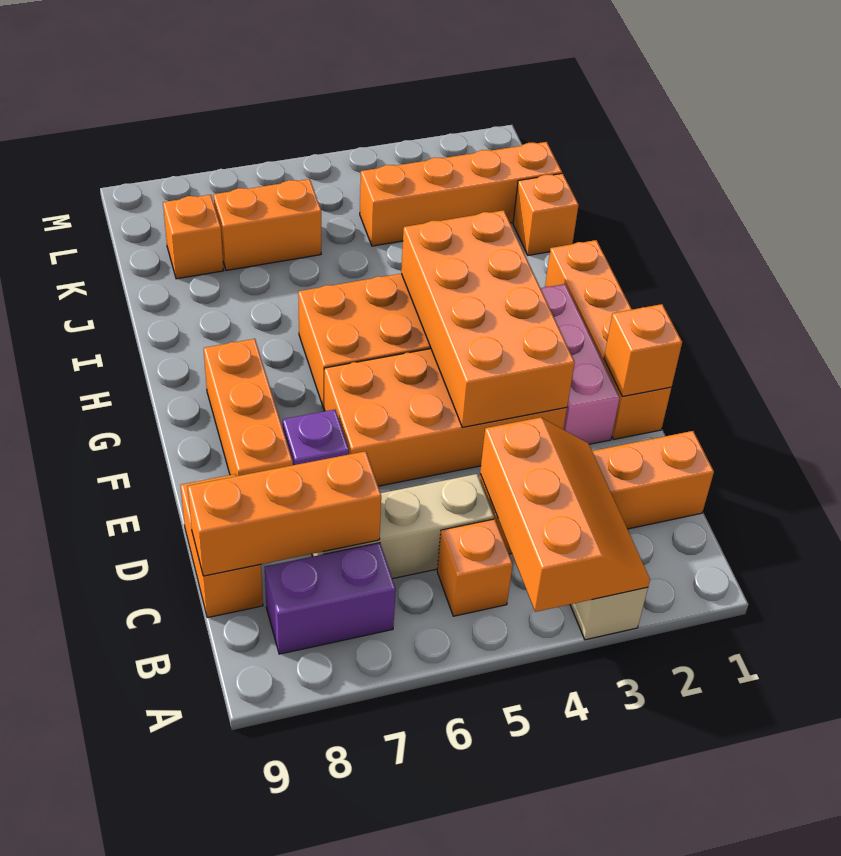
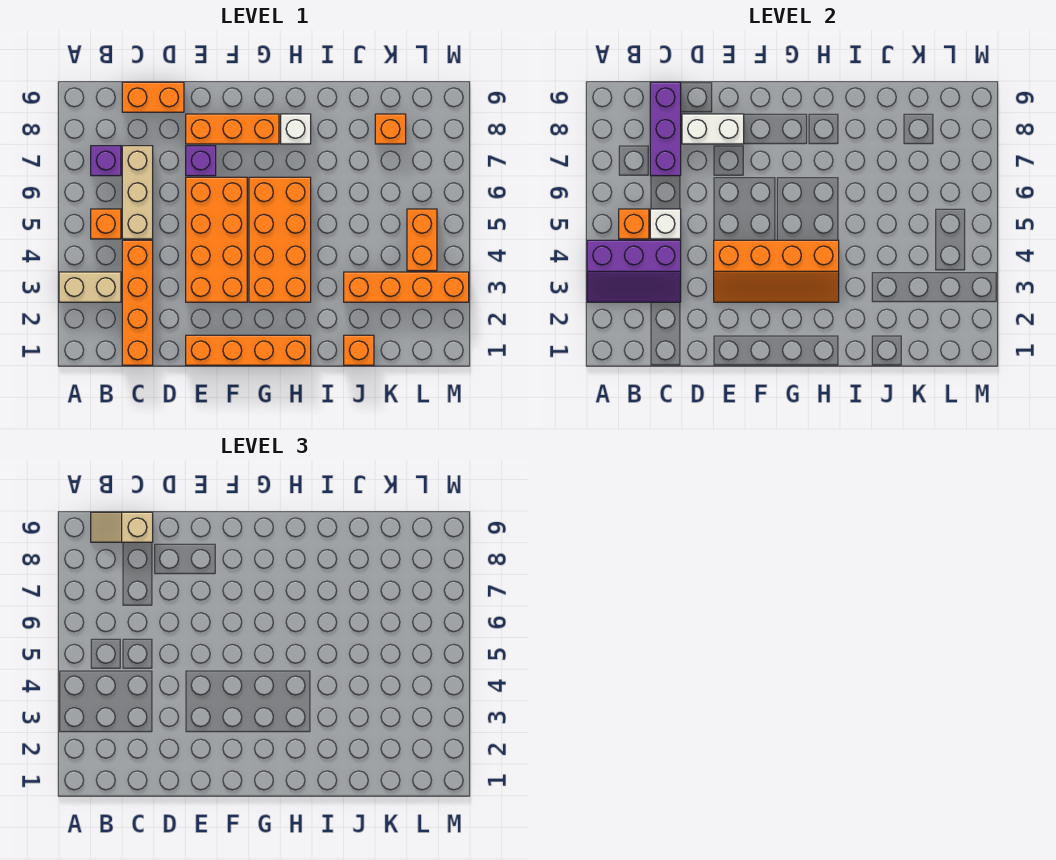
orange slope A3:C4 level 2 top 4 -> purple slope A3:C4 level 2 top 4
purple brick B7:B8 level 1 -> purple brick B7 level 1
none -> tan slope B9:C9 level 3 top C
none -> white brick C5 level 2
orange brick C7:C9 level 2 -> purple brick C7:C9 level 2
none -> white brick D8:E8 level 2
orange brick E1 level 2 -> orange brick B5 level 2
pink brick E2:G2 level 1 -> none
orange brick E3:H4 level 2 -> orange slope E3:H4 level 2 top 4
none -> white brick H8 level 1
orange brick K1:K4 level 1 -> orange brick J3:M3 level 1
orange brick K6:K7 level 1 -> orange brick L4:L5 level 1

